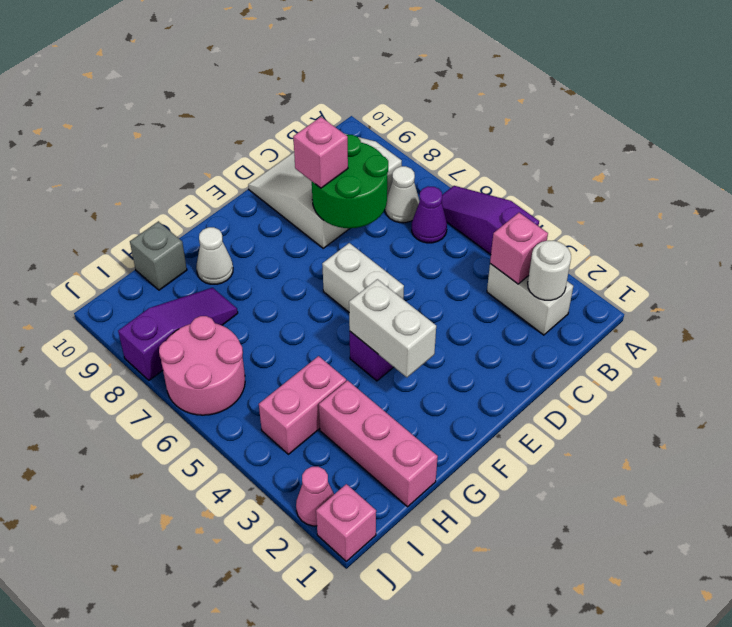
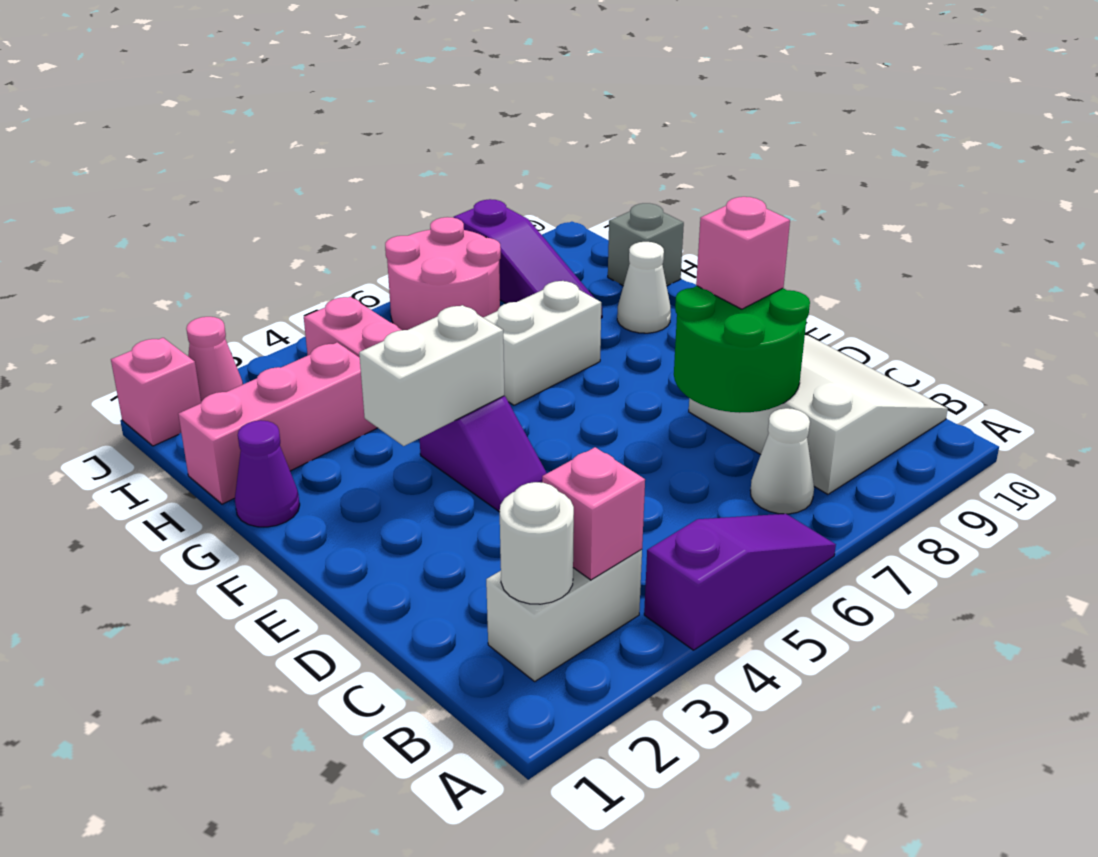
purple cone B6 level 1 -> purple cone G1 level 1
white brick E5:E6 level 1 -> white brick G6:G7 level 1

